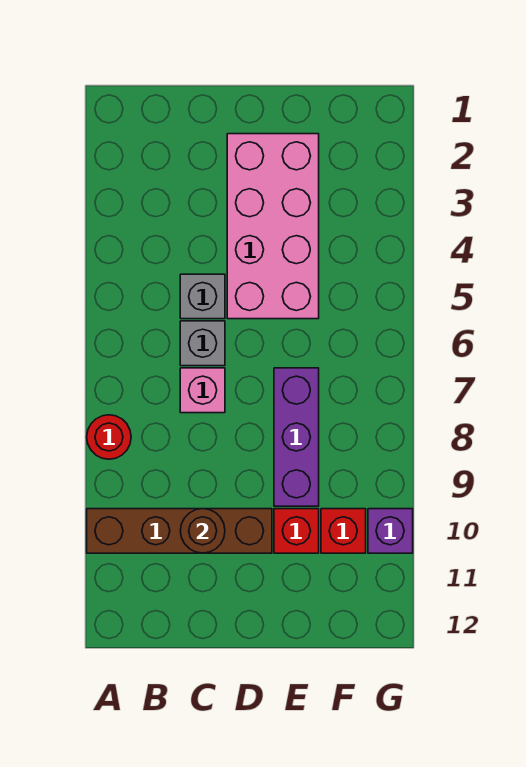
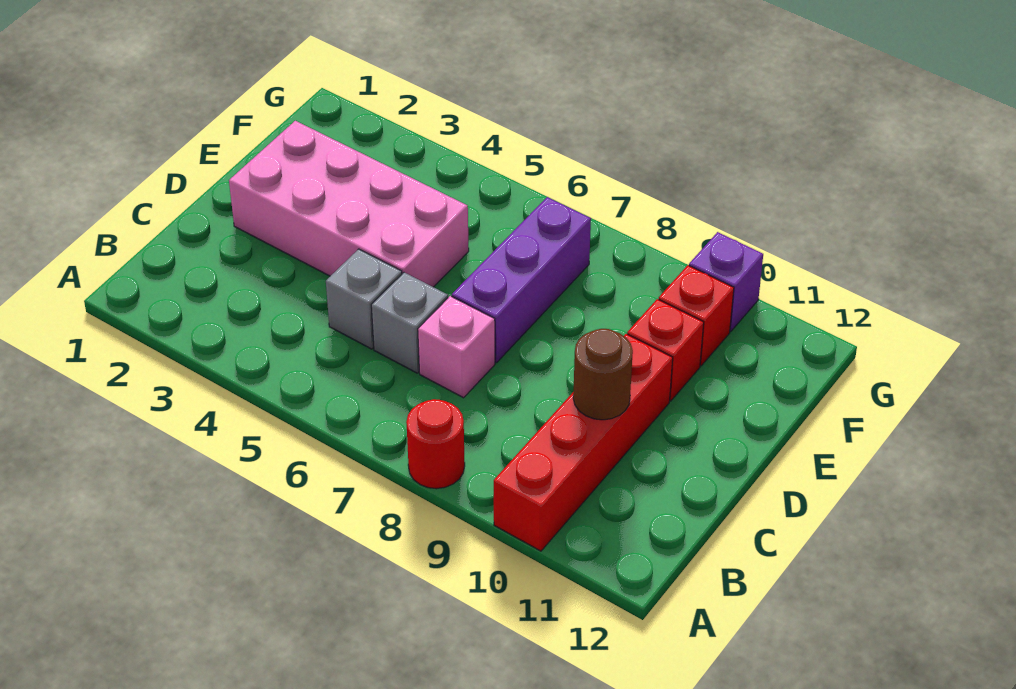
brown brick A10:D10 level 1 -> red brick A10:D10 level 1
purple brick E7:E9 level 1 -> purple brick D7:F7 level 1

